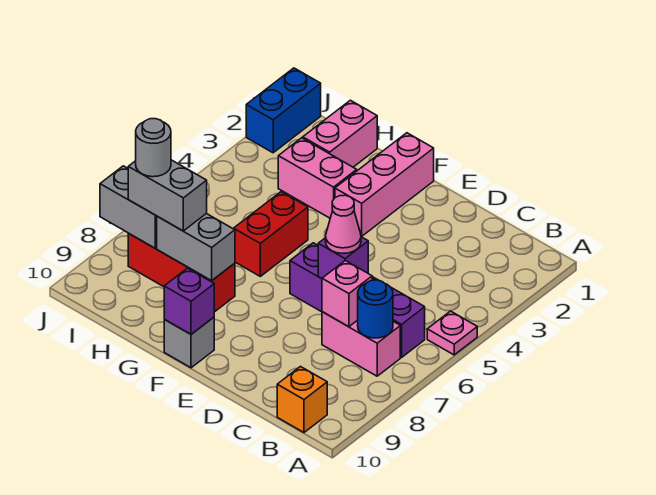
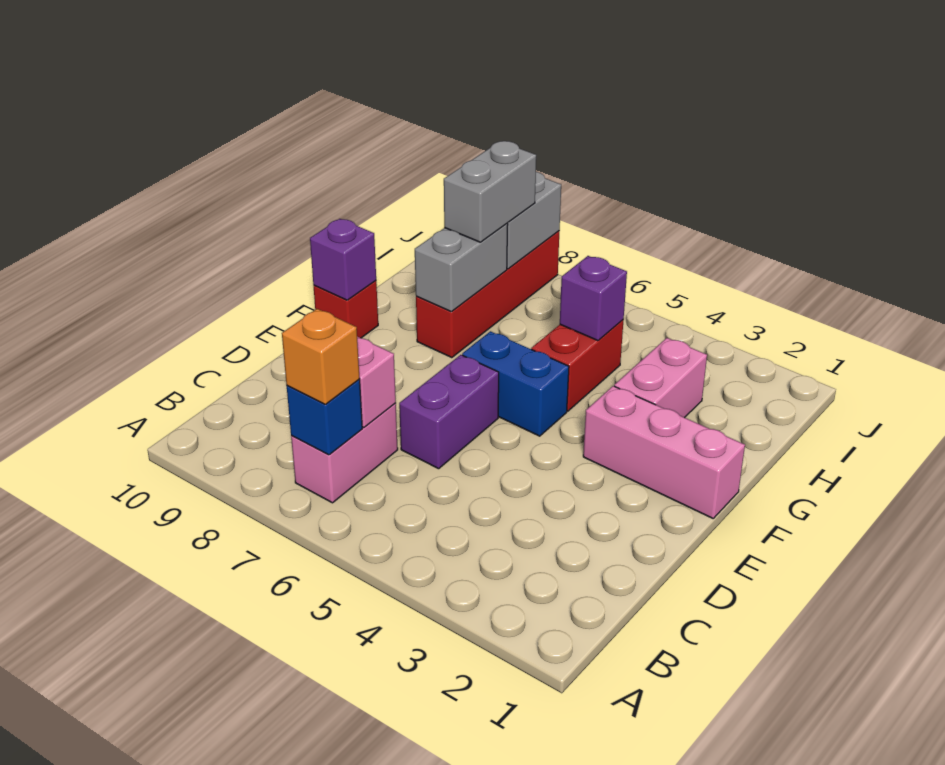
pink plate A5 level 1 -> none
purple brick B6:E6 level 1 -> purple brick D6:E6 level 1
blue round brick B7 level 2 -> blue brick B7 level 2
orange brick B10 level 1 -> orange brick B7 level 3
purple brick D6 level 2 -> purple brick H5 level 2
pink cone D6 level 3 -> none
grey brick F10 level 1 -> red brick F10 level 1
red brick G5:G6 level 1 -> red brick G5:H5 level 1
red brick G8:I8 level 1 -> red brick G8:J8 level 1
pink brick H1:H2 level 1 -> none
grey round brick I8 level 4 -> none
blue brick J1:J2 level 1 -> blue brick F5:F6 level 1

